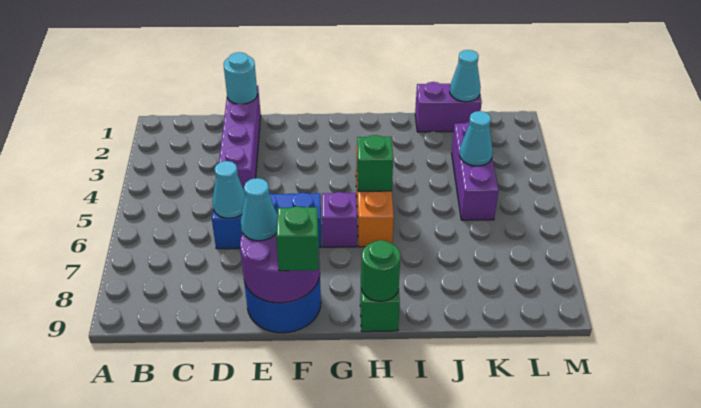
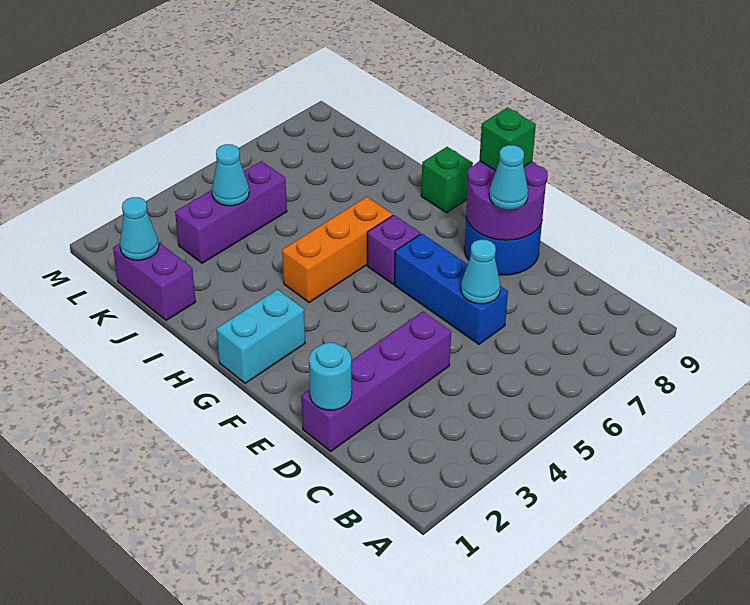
none -> cyan brick G1:G2 level 1
green brick H5 level 2 -> none
green round brick H9 level 2 -> none

